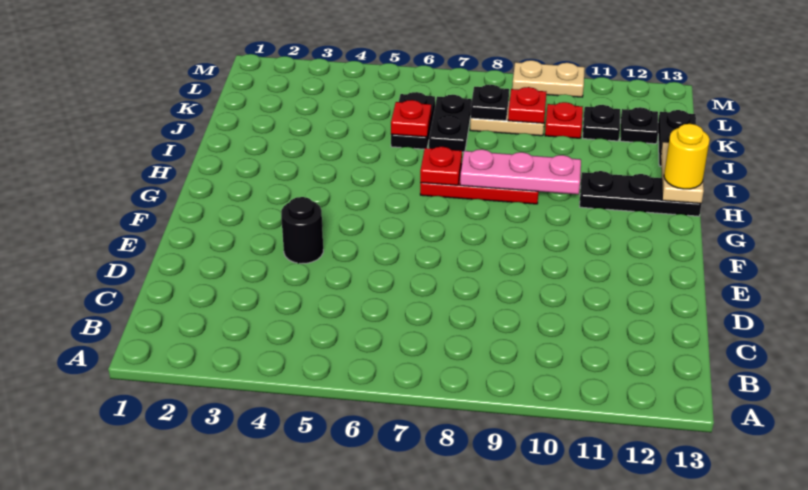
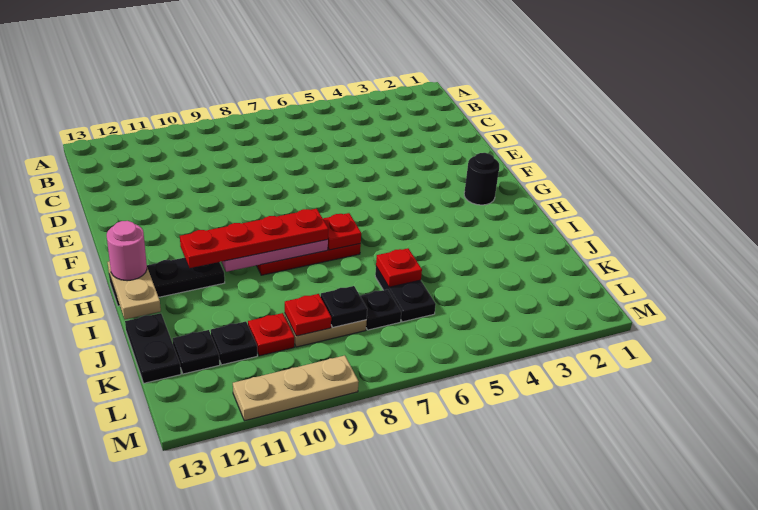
black round brick E4 level 1 -> black round brick G2 level 1
none -> red plate H8:H11 level 3
yellow round brick H13 level 3 -> pink round brick H13 level 3
black plate J7:K7 level 1 -> black plate K7 level 1
tan plate M9:M10 level 1 -> tan plate M9:M11 level 1

